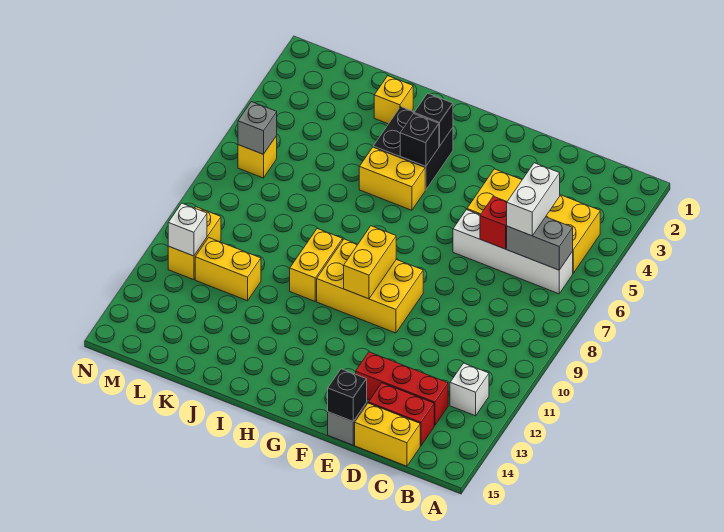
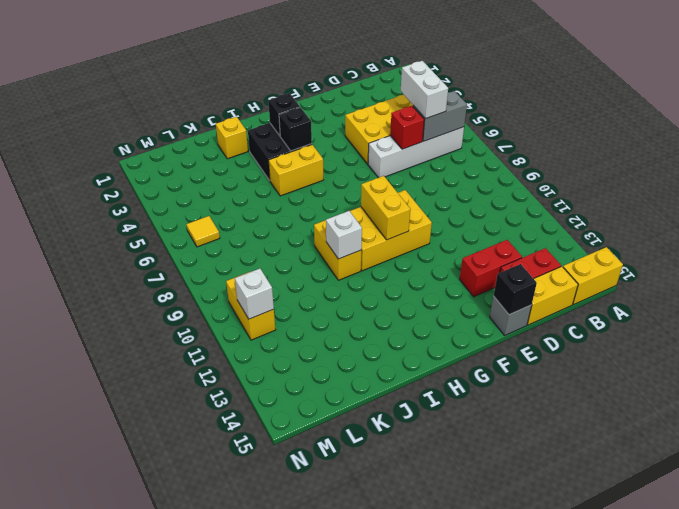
white brick B12 level 1 -> white brick I10 level 2
red brick C13:E13 level 1 -> red brick D13:E13 level 1
yellow brick K11:L11 level 1 -> yellow brick A15:B15 level 1
yellow brick M6 level 1 -> yellow tile M6 level 1
grey brick M6 level 2 -> none

